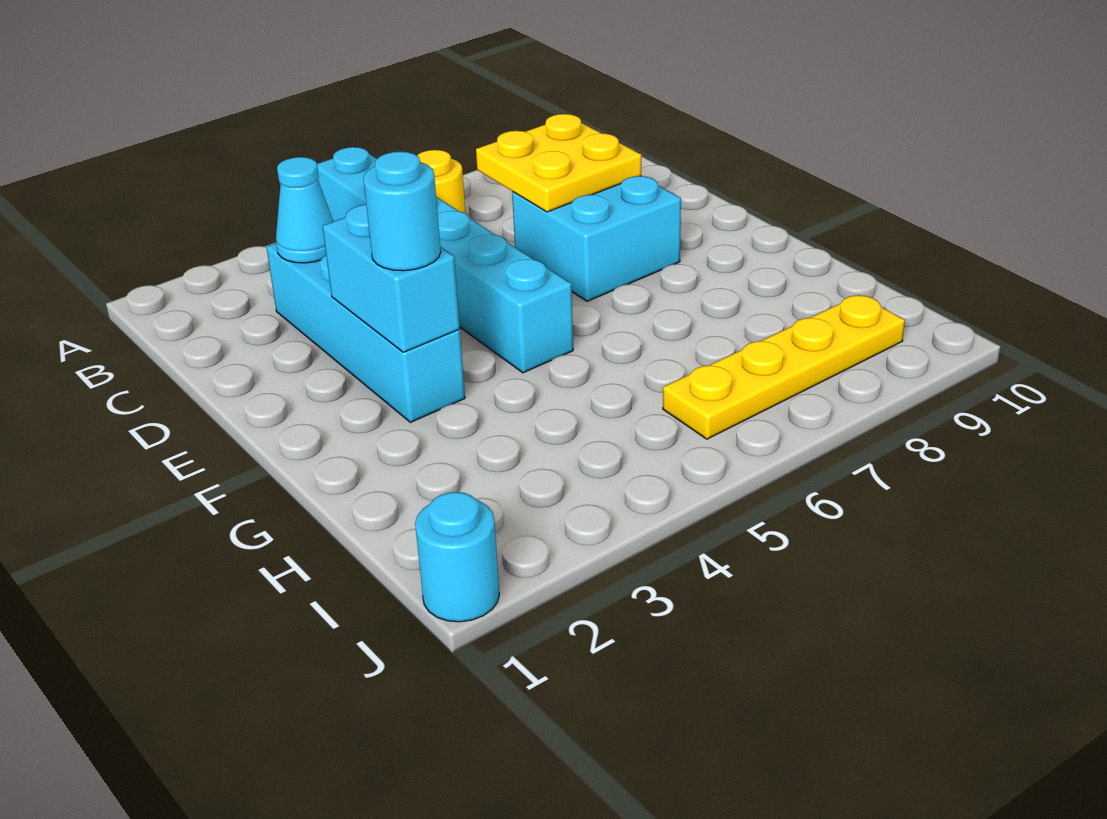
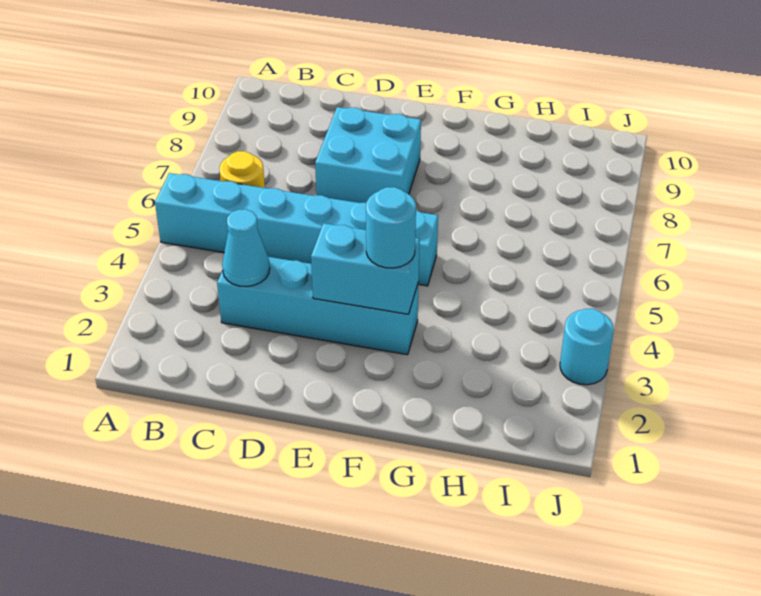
yellow plate C7:D8 level 2 -> none
yellow plate I6:I9 level 1 -> none
cyan round brick J1 level 1 -> cyan round brick J3 level 1

